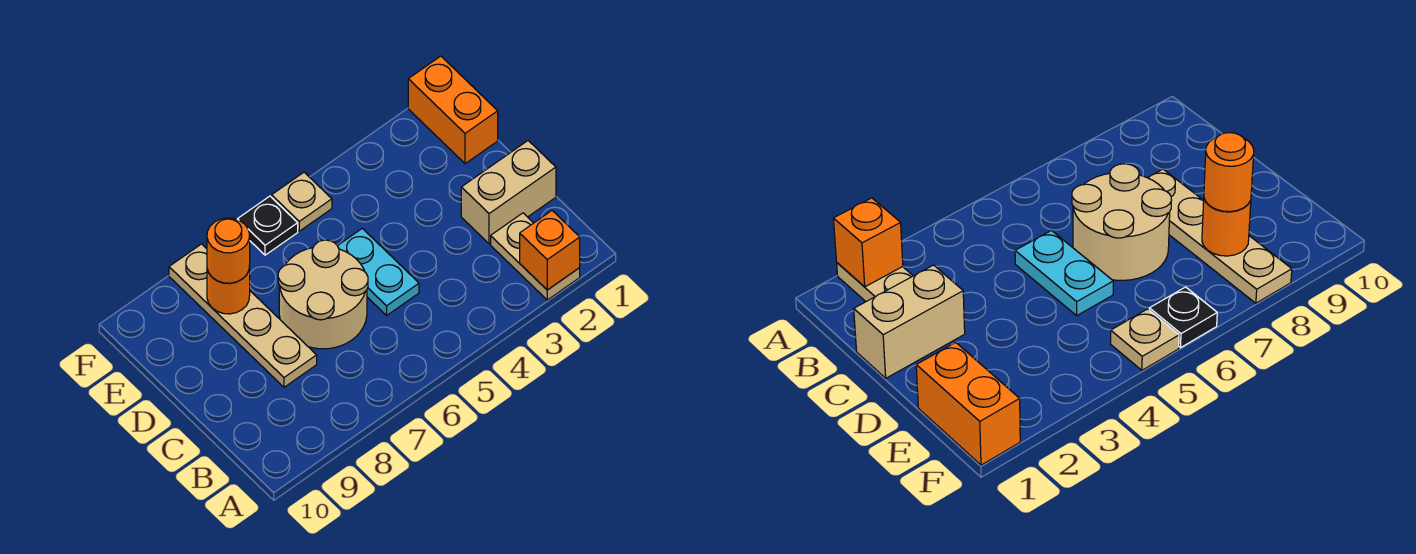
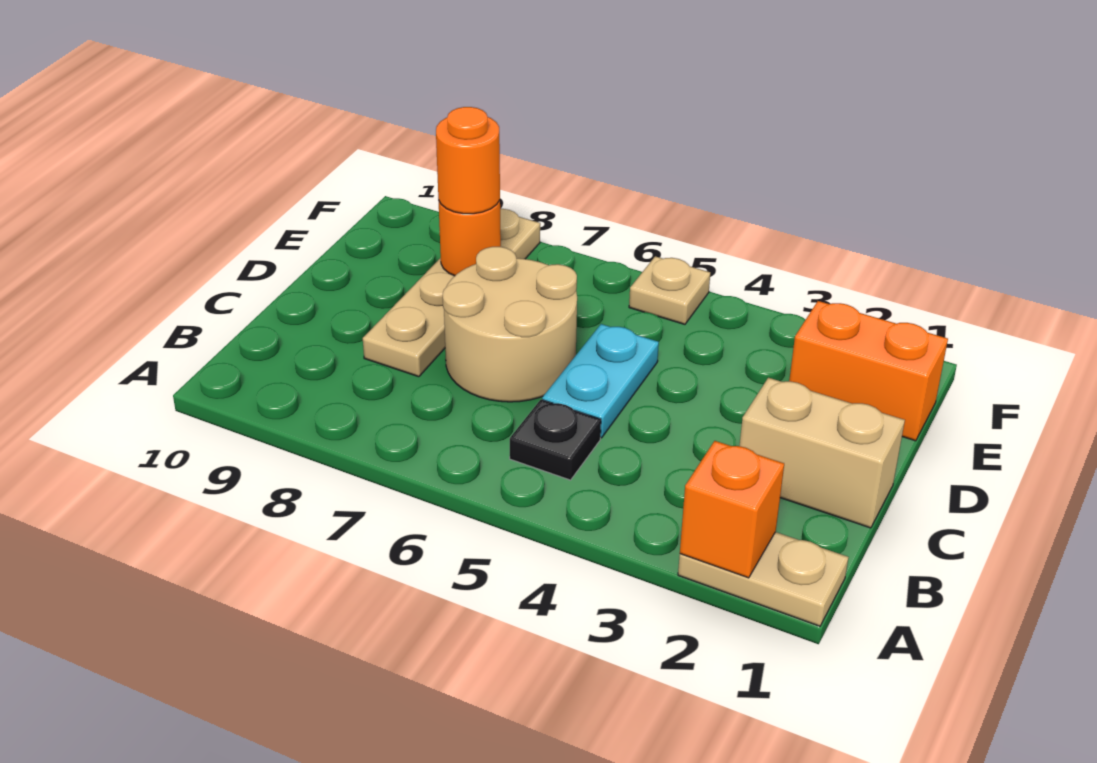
tan plate A2:B2 level 1 -> tan plate A1:A2 level 1
orange brick E1:F1 level 1 -> orange brick E1:E2 level 1
black plate F6 level 1 -> black plate B5 level 1

